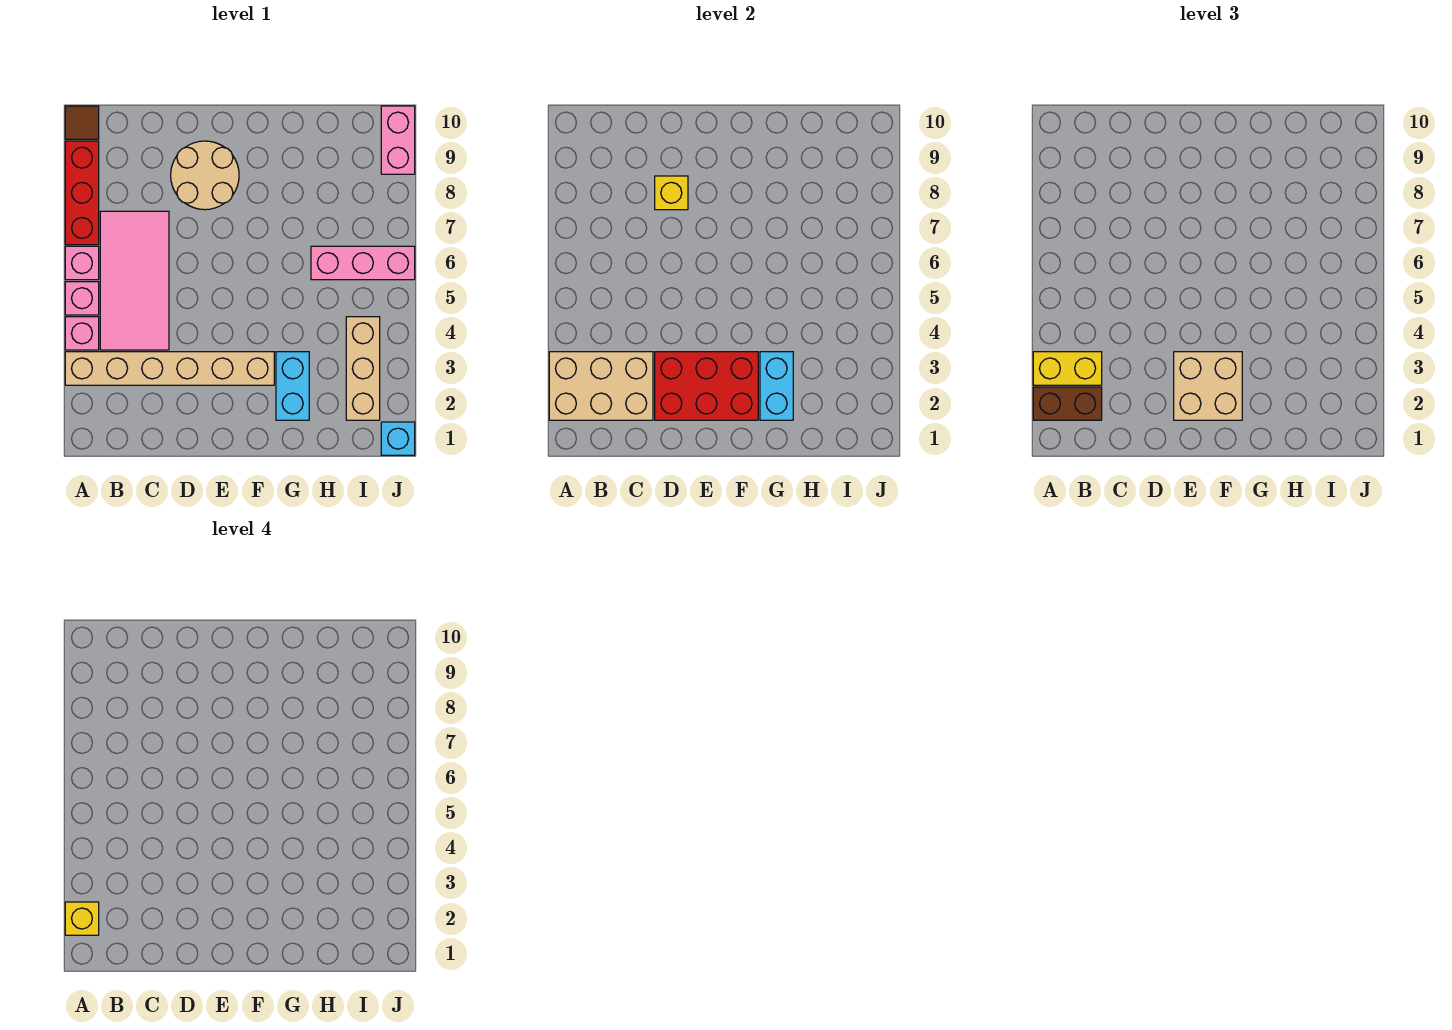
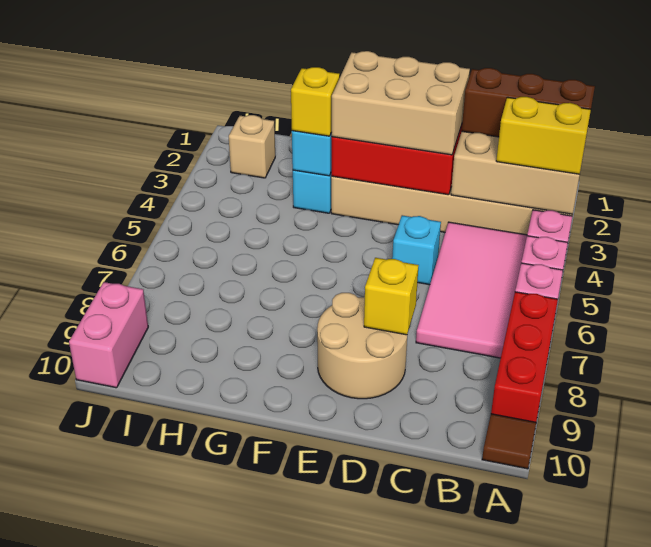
brown brick A2:B2 level 3 -> brown brick A2:C2 level 3
yellow brick A2 level 4 -> yellow brick G3 level 3
tan brick E2:F3 level 3 -> tan brick D2:F3 level 3
pink brick H6:J6 level 1 -> none
tan brick I2:I4 level 1 -> tan brick I2 level 1
cyan brick J1 level 1 -> cyan brick D5 level 1

